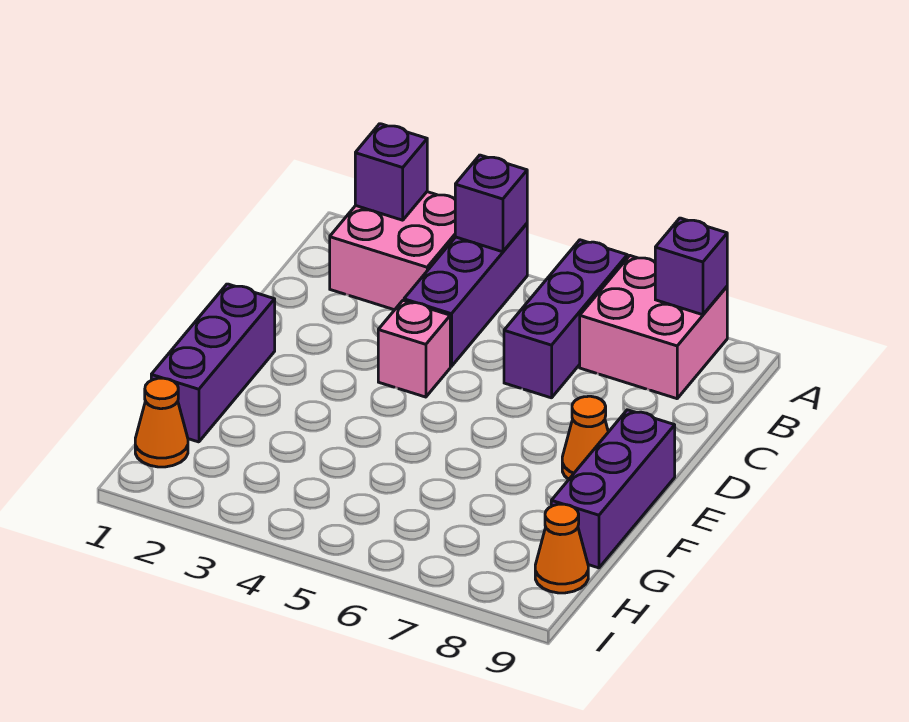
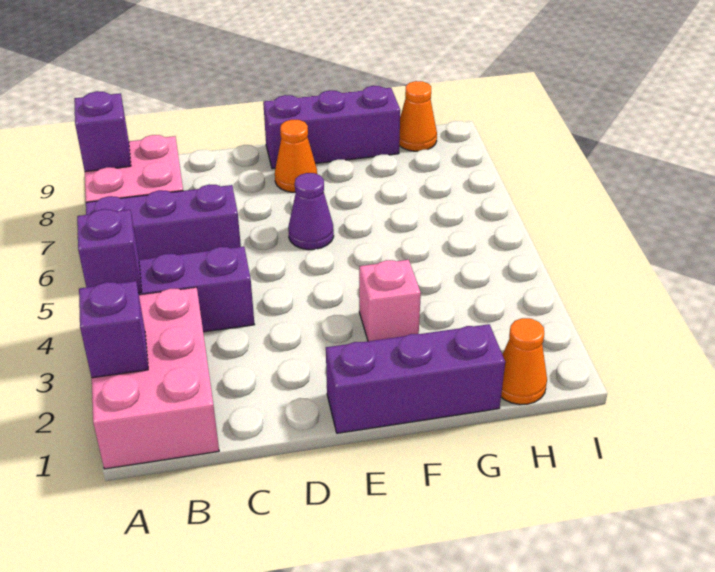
pink brick A2:B3 level 1 -> pink brick A1:B3 level 1
pink brick D4 level 1 -> pink brick F3 level 1
none -> purple cone E6 level 1

